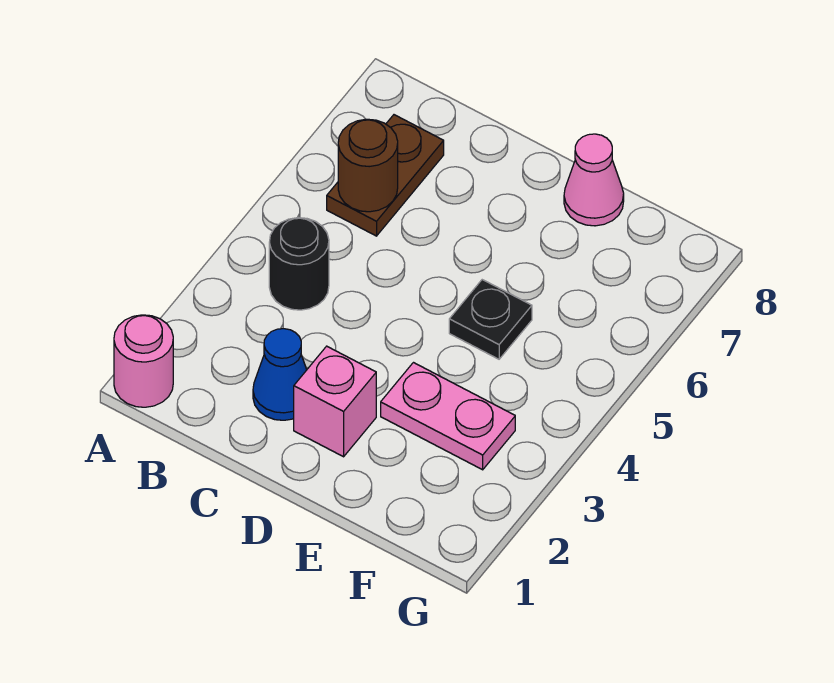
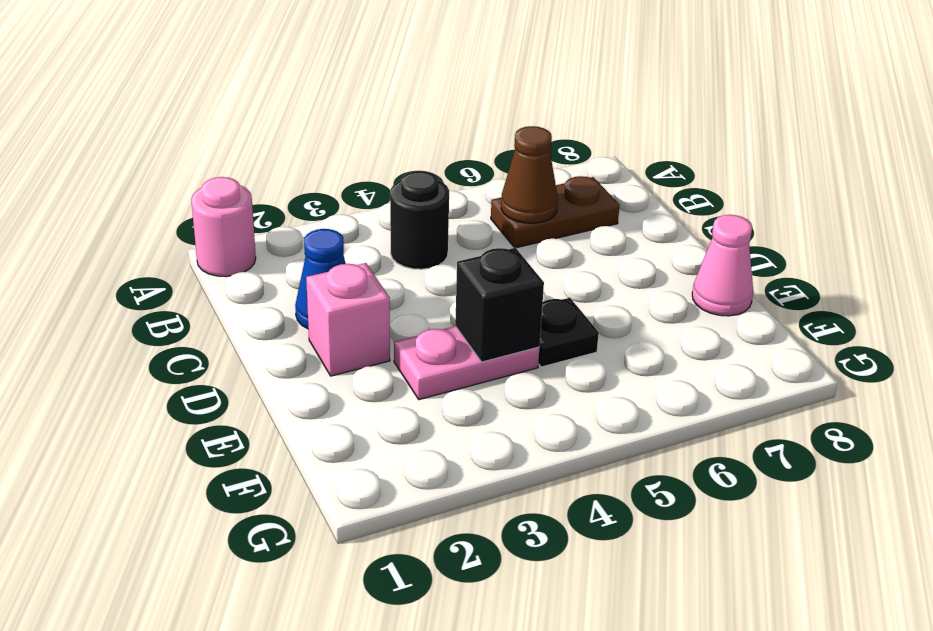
brown round brick B6 level 2 -> brown cone B6 level 2
pink plate E3:F3 level 1 -> pink plate E3:E4 level 1
none -> black brick E4 level 2

